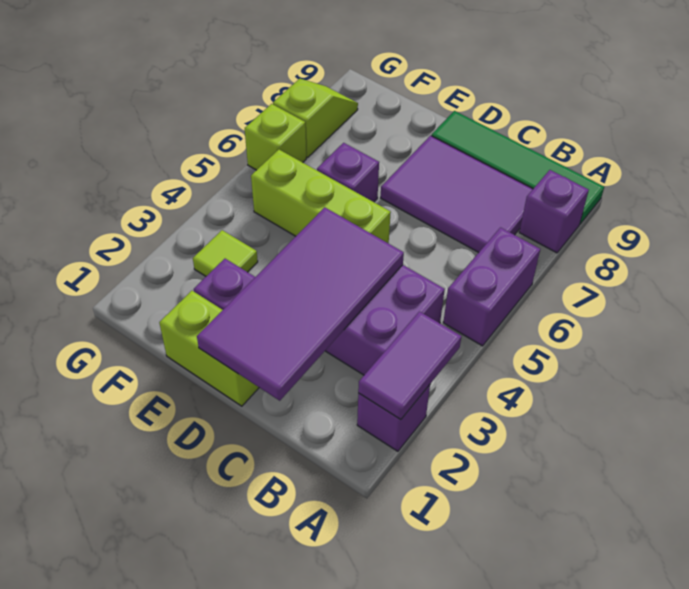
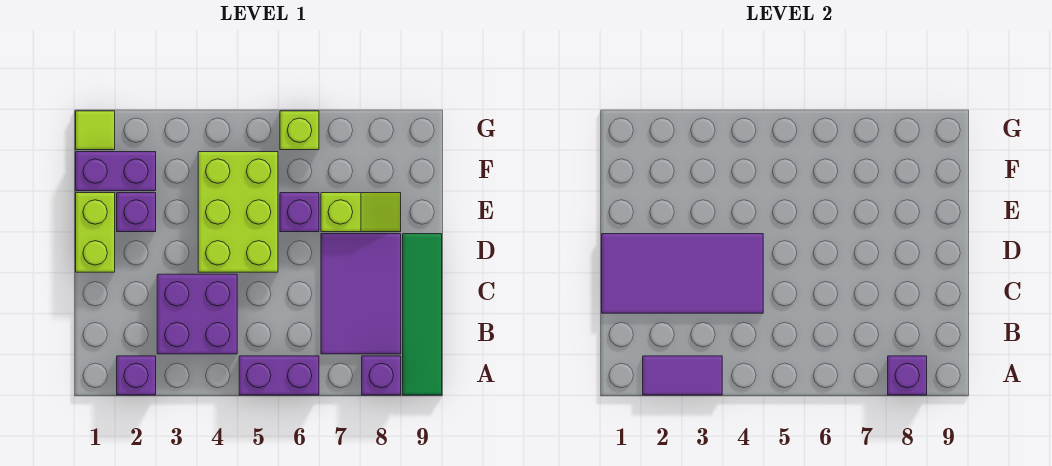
none -> purple brick A8 level 2
lime brick D5:F5 level 1 -> lime brick D4:F5 level 1
none -> purple brick F1:F2 level 1
lime tile F3 level 1 -> lime tile G1 level 1
lime slope G7:G8 level 1 top 7 -> lime slope E7:E8 level 1 top 7

